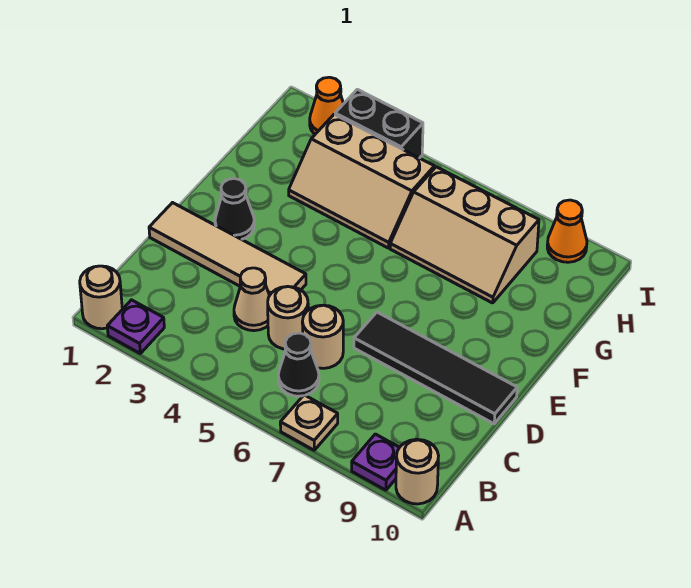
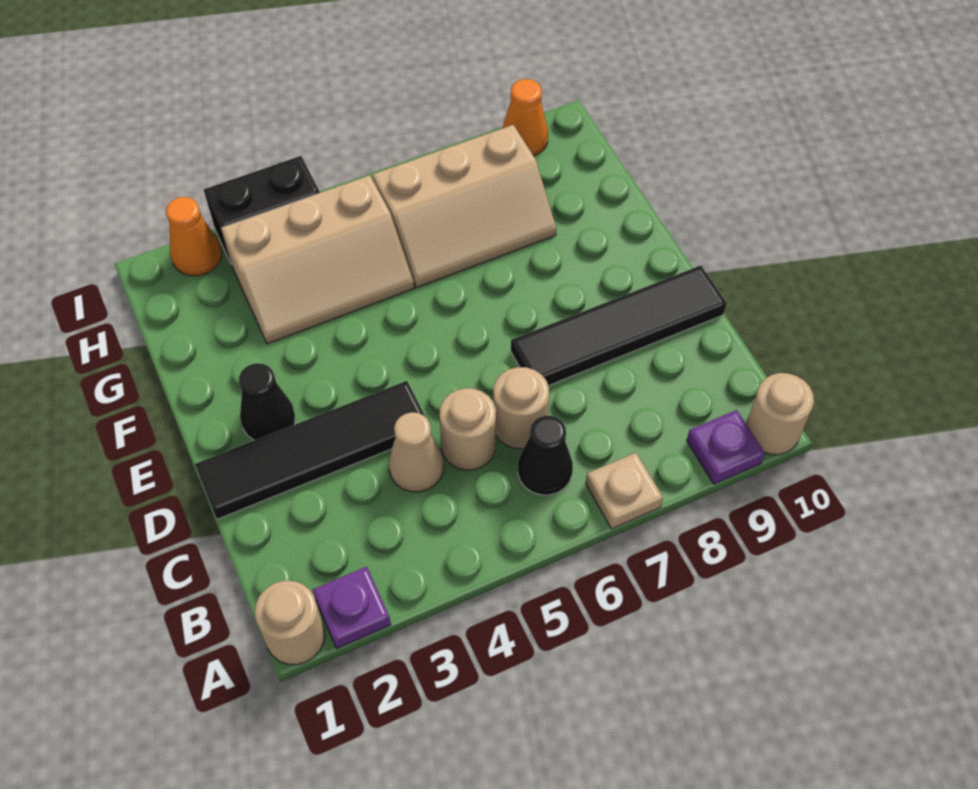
tan tile D1:D4 level 1 -> black tile D1:D4 level 1

